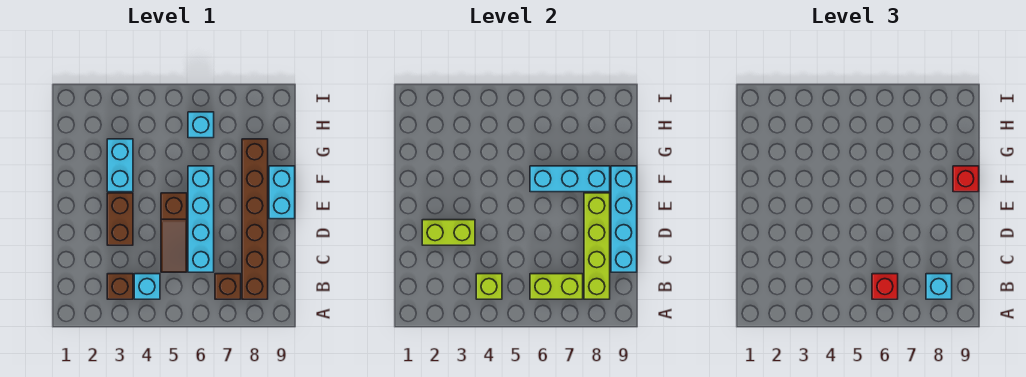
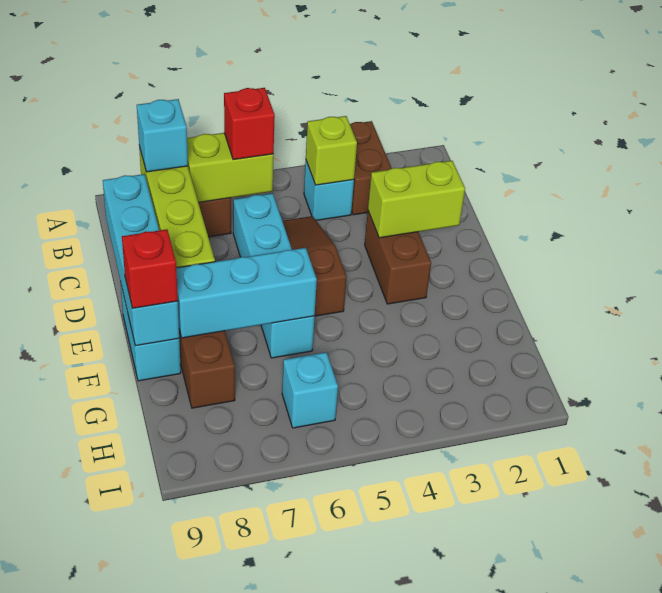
brown brick B3 level 1 -> brown brick A3:B3 level 1
cyan brick F3:G3 level 1 -> none

